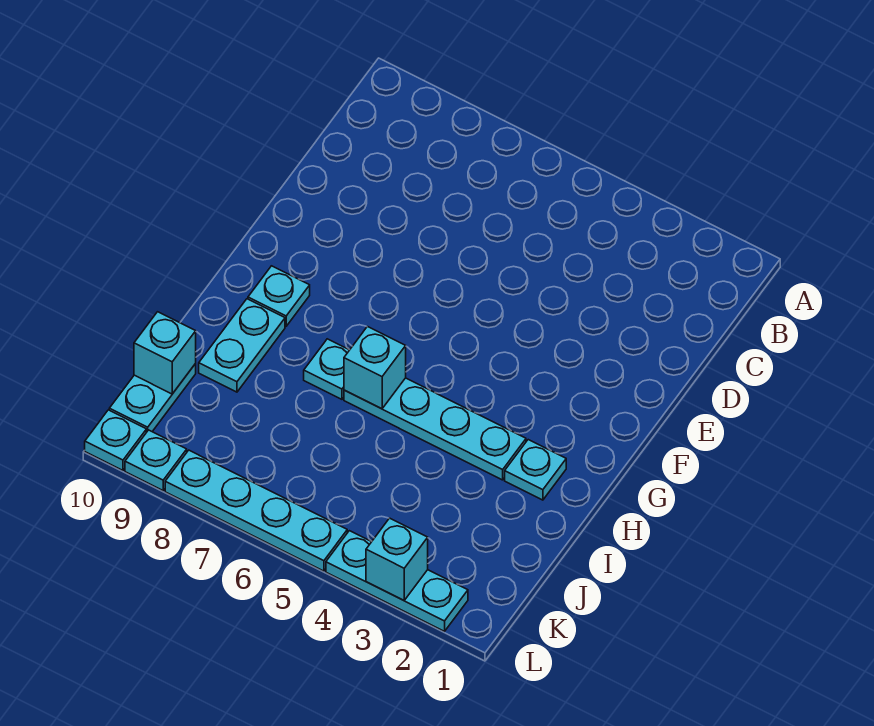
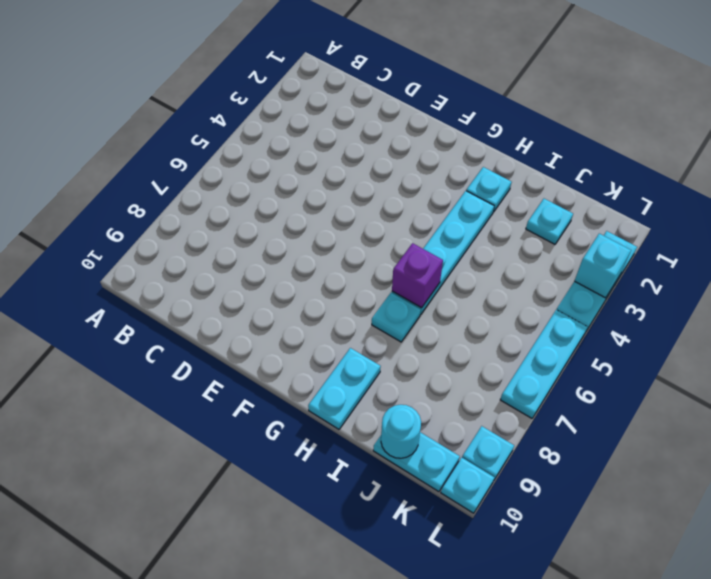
cyan plate G9 level 1 -> cyan plate J2 level 1
cyan brick H6 level 2 -> purple brick H6 level 2
cyan plate H9:I9 level 1 -> cyan plate H9:H10 level 1
cyan brick J10 level 2 -> cyan round brick J10 level 2
cyan plate L5:L8 level 1 -> cyan plate L5:L7 level 1

